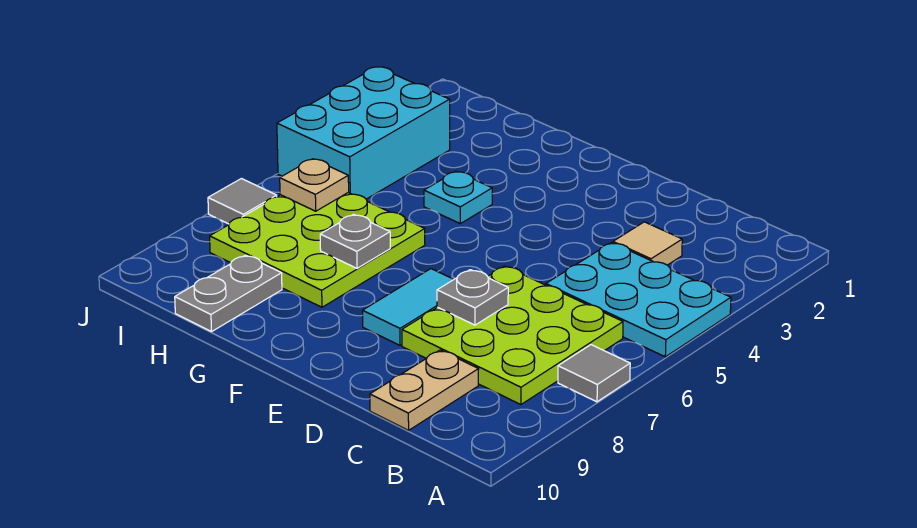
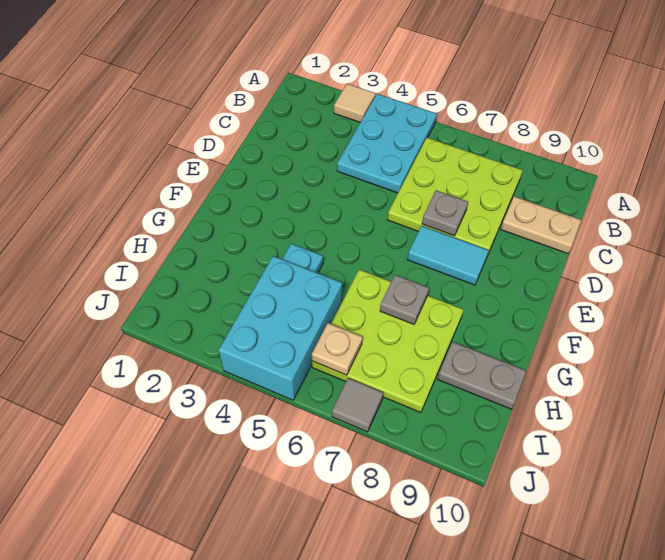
grey tile A7 level 1 -> none
tan tile C3 level 1 -> tan tile A3 level 1
cyan brick I3:J5 level 1 -> cyan brick H4:J5 level 1

